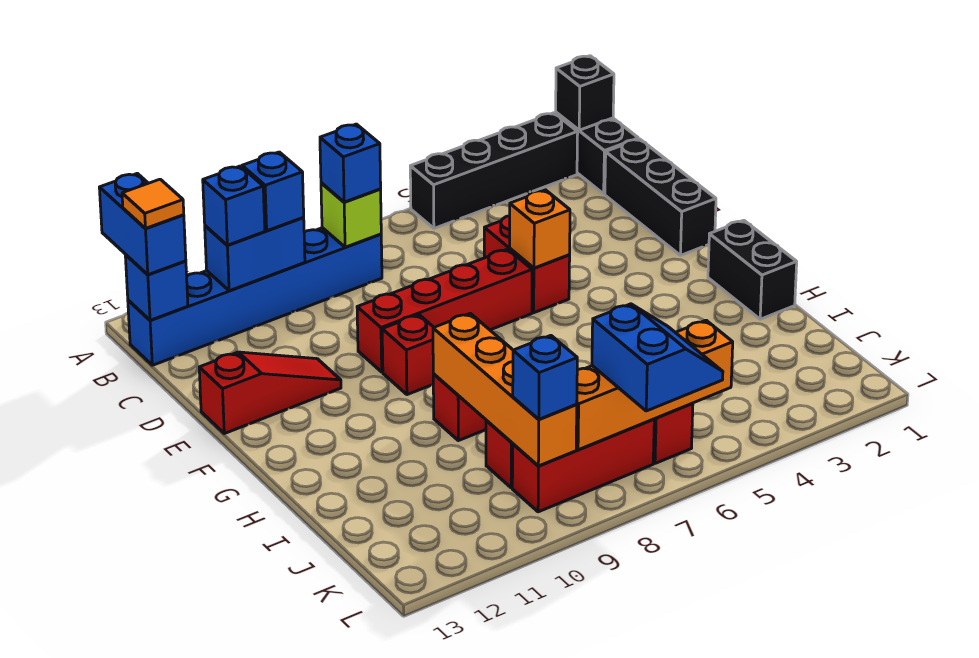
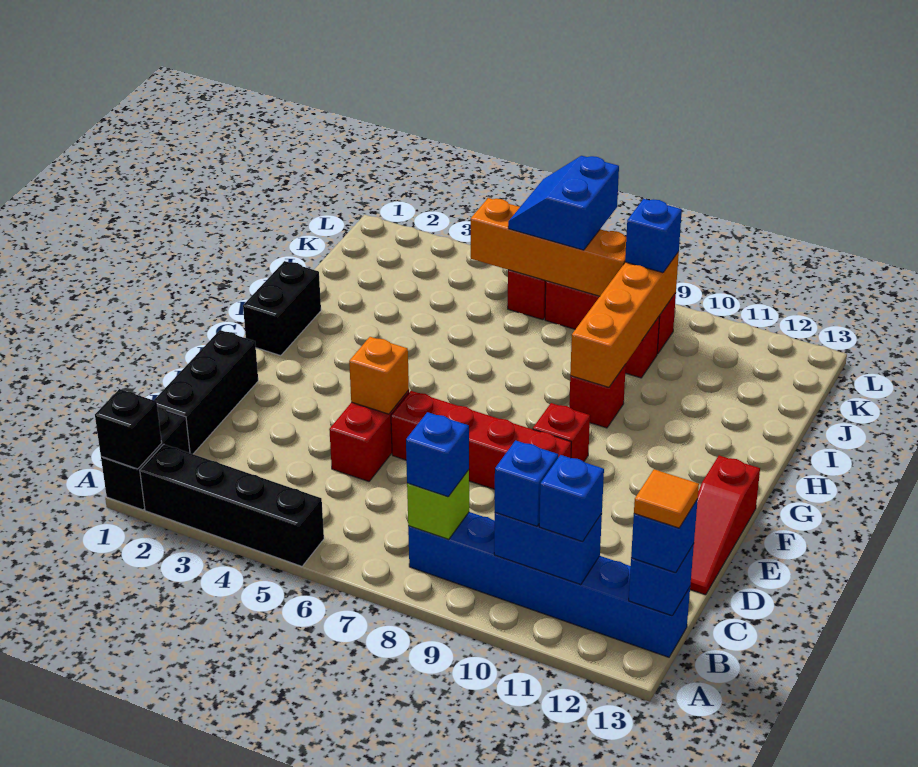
blue brick A13:B13 level 3 -> blue brick B13 level 3
red slope E11:E13 level 1 top 13 -> red slope D13:F13 level 1 top F

